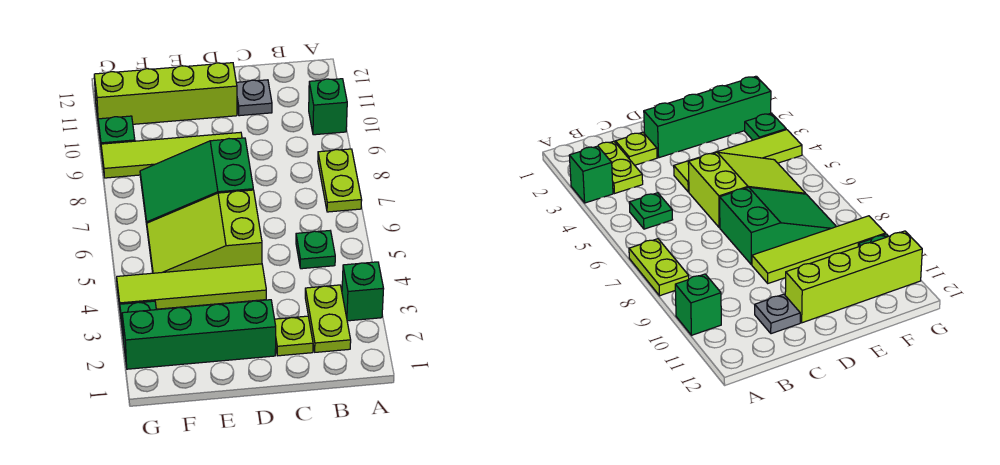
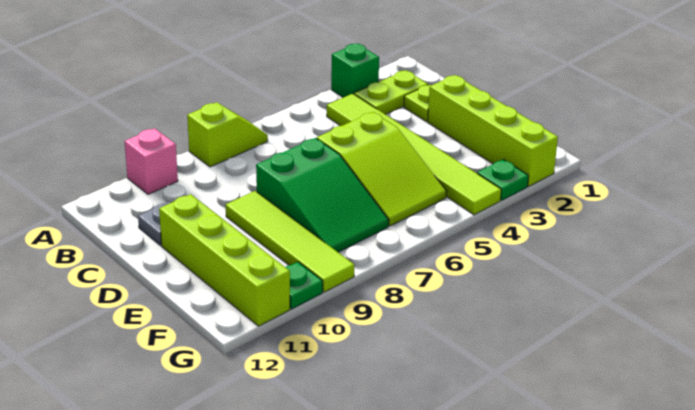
lime plate A7:A8 level 1 -> lime slope A7:A8 level 1 top 8
green brick A10 level 1 -> pink brick A10 level 1
green plate B5 level 1 -> none
green brick D2:G2 level 1 -> lime brick D2:G2 level 1
lime tile D4:G4 level 1 -> lime tile B4:G4 level 1

